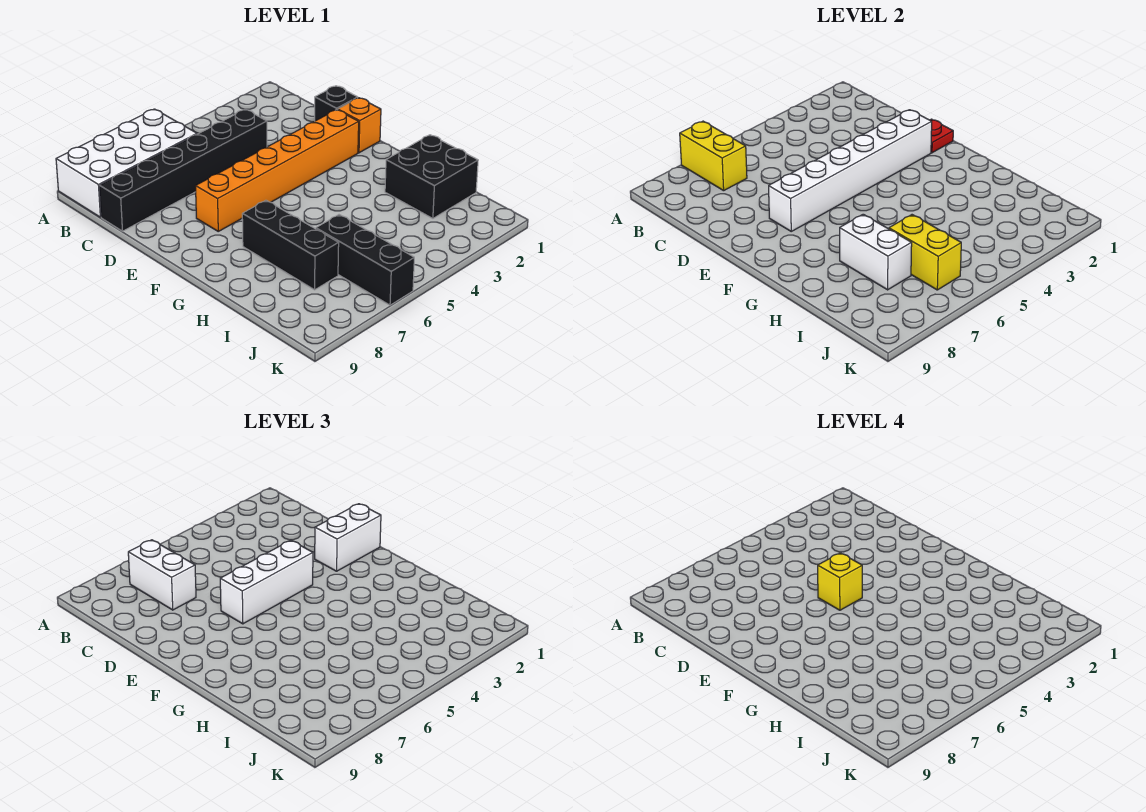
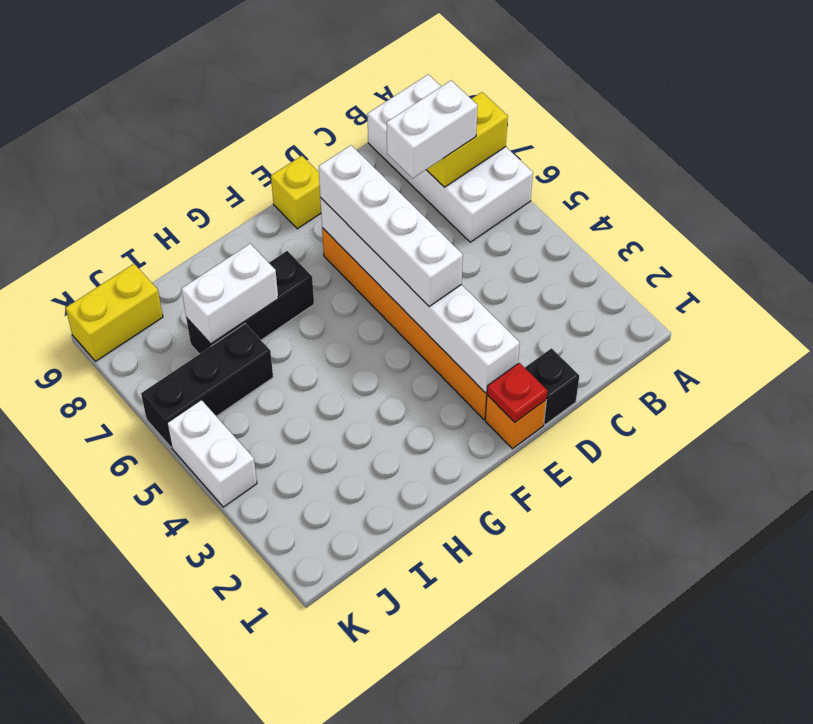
black brick C4:C9 level 1 -> none
white brick E1:E2 level 3 -> white brick K4:K5 level 1
white brick E4:E6 level 3 -> white brick E4:E7 level 3
yellow brick E5 level 4 -> yellow brick E9 level 1
black brick H1:I2 level 1 -> none
yellow brick I6:J6 level 2 -> yellow brick J9:K9 level 1

